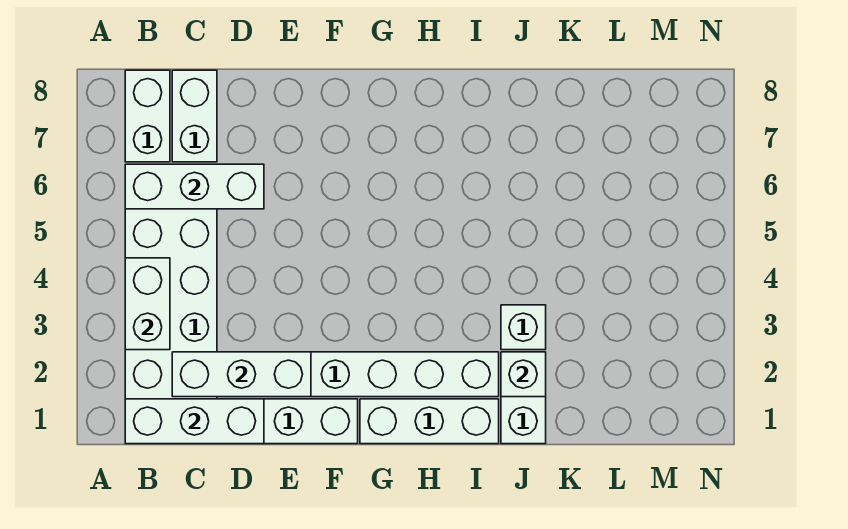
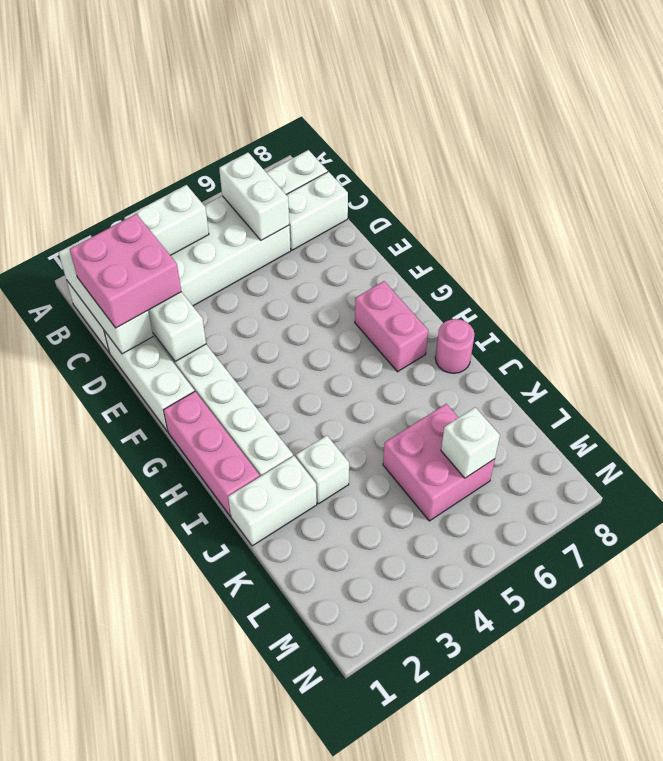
white brick B6:D6 level 2 -> white brick B6:C6 level 2
none -> pink brick C1:D2 level 3
white brick G1:I1 level 1 -> pink brick G1:I1 level 1
none -> pink brick G7:H7 level 1
none -> pink round brick I8 level 1
white brick J2 level 2 -> white brick L6 level 2
none -> pink brick K5:L6 level 1

